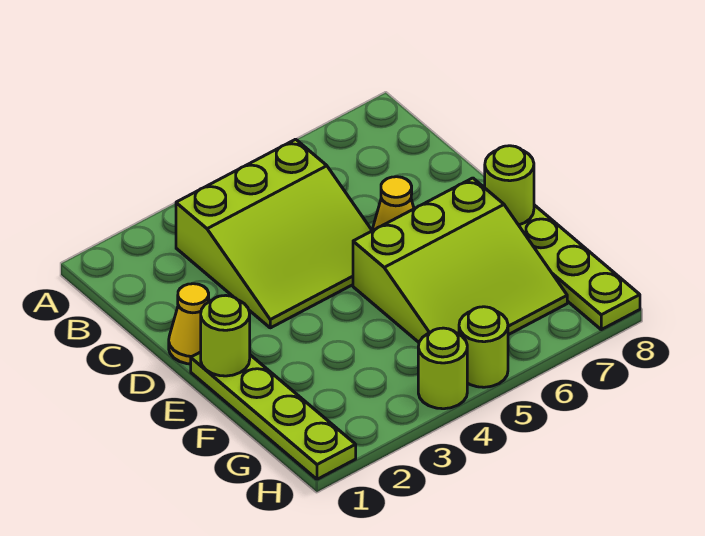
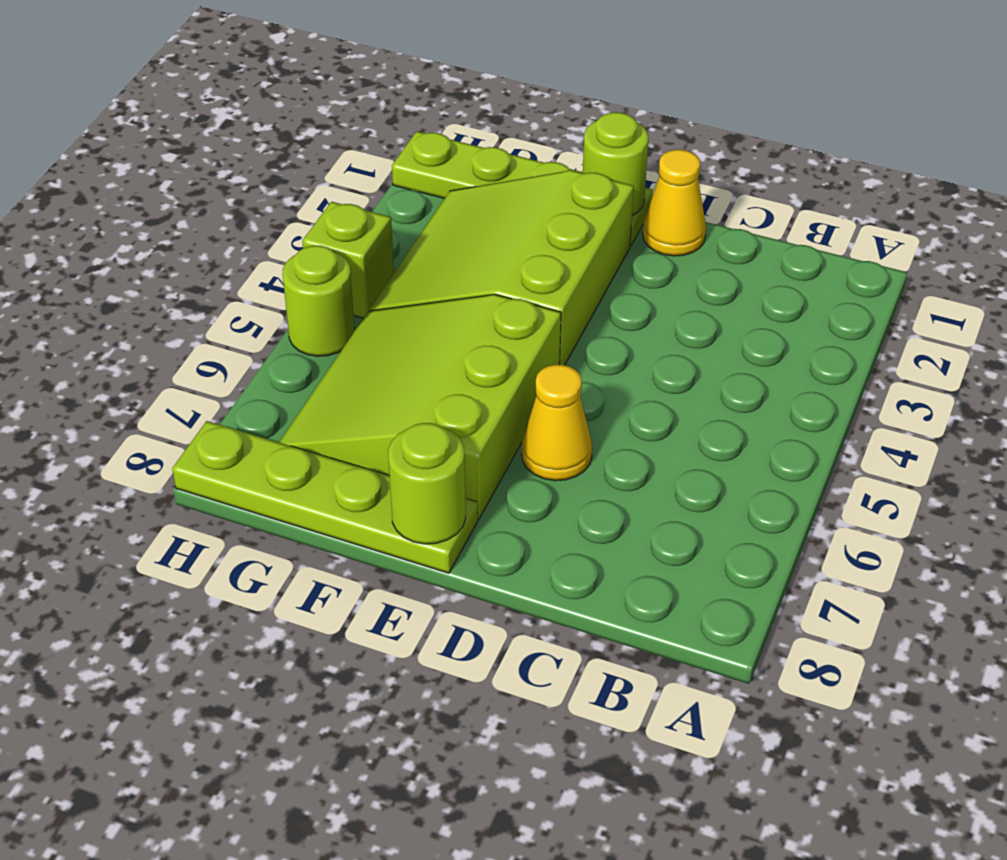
lime slope B3:D5 level 1 top B -> lime slope E2:G4 level 1 top E
lime round brick H4 level 1 -> lime brick H4 level 1

